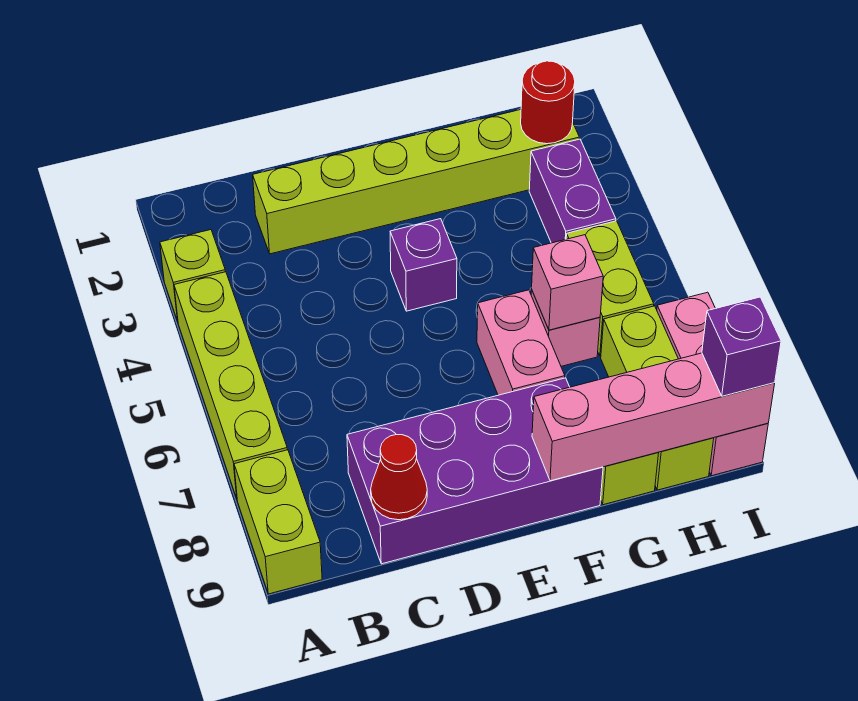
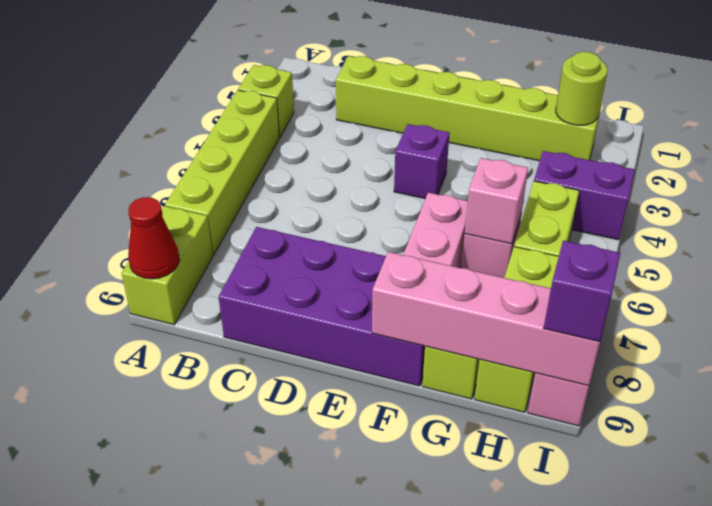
red cone C9 level 2 -> red cone A9 level 2
red round brick H2 level 2 -> lime round brick H2 level 2
purple brick H3:H4 level 1 -> purple brick H4:I4 level 1

